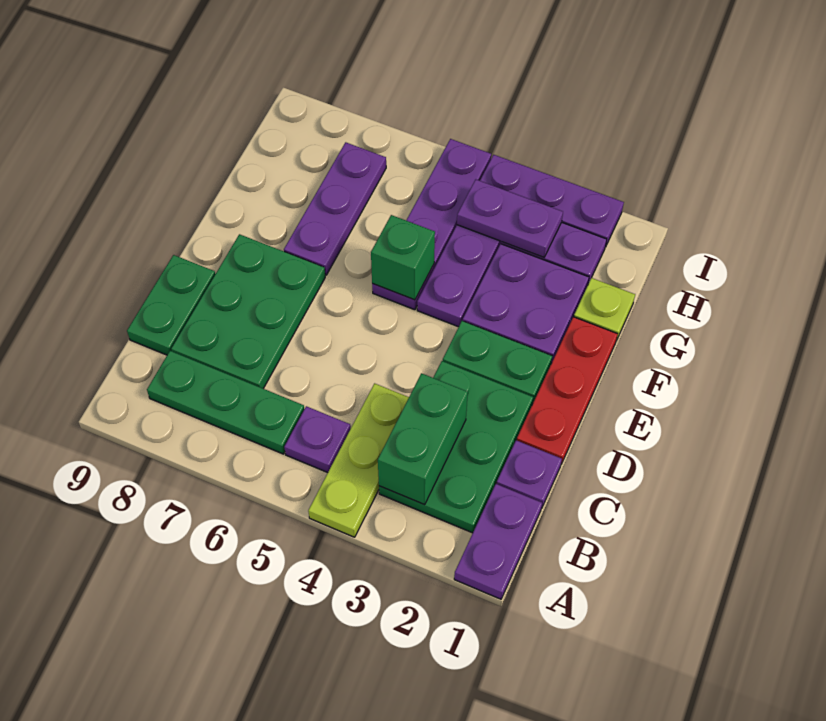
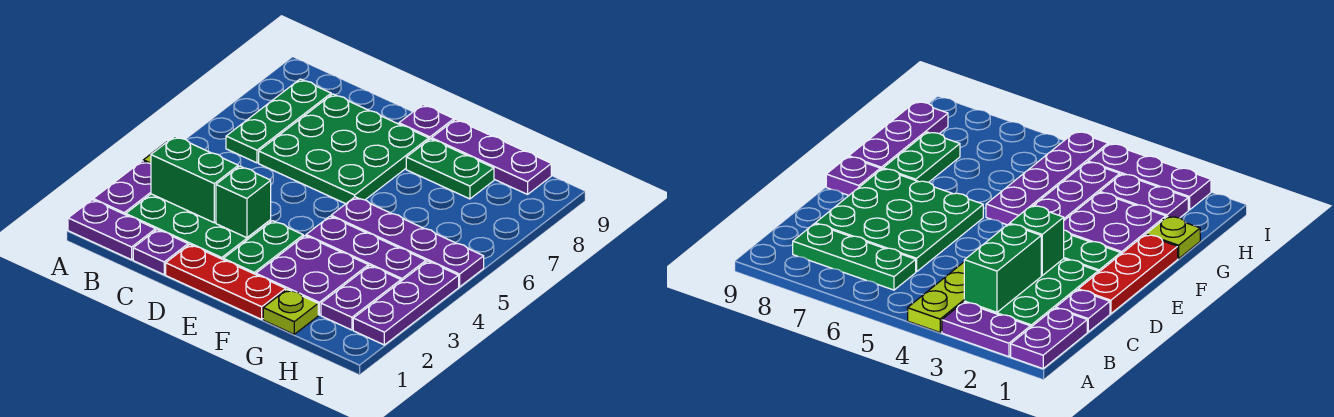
purple plate B5 level 1 -> purple plate E9 level 1
green plate C7:E8 level 1 -> green plate C6:E8 level 1
green plate C9:D9 level 1 -> green plate F8:G8 level 1
green brick F5 level 2 -> green brick D3 level 2
purple plate F7:H7 level 1 -> purple plate F9:H9 level 1
purple plate H3:H4 level 2 -> purple plate A2:A3 level 1

